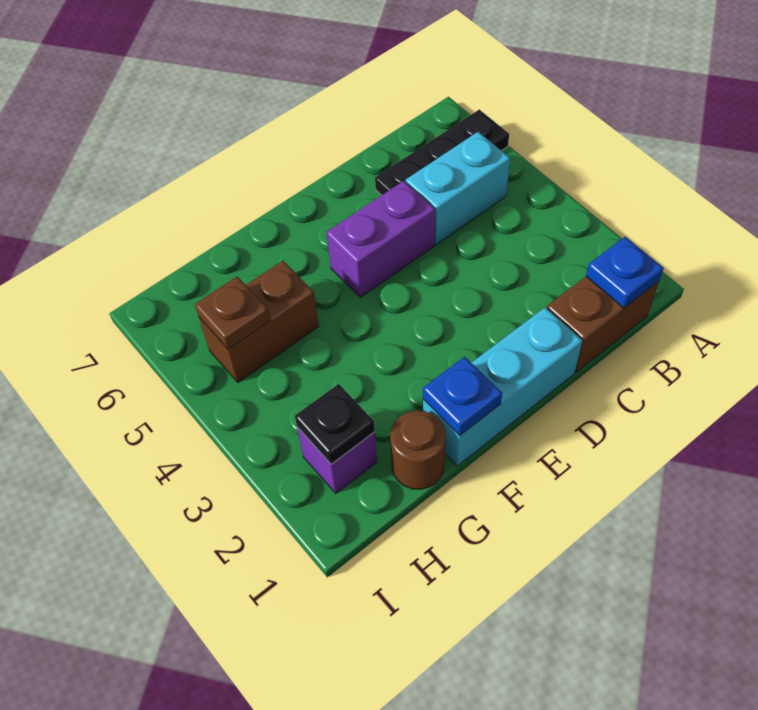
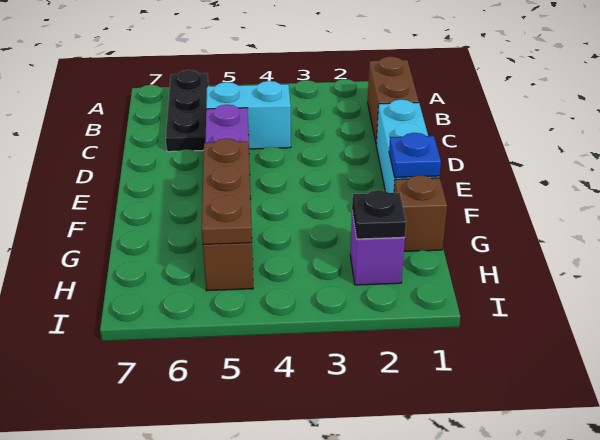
blue plate B1 level 2 -> none
cyan brick B5:C5 level 1 -> cyan brick C4:C5 level 1
brown round brick G1 level 1 -> brown brick G1 level 1
brown plate H5 level 2 -> brown plate F5:H5 level 2

